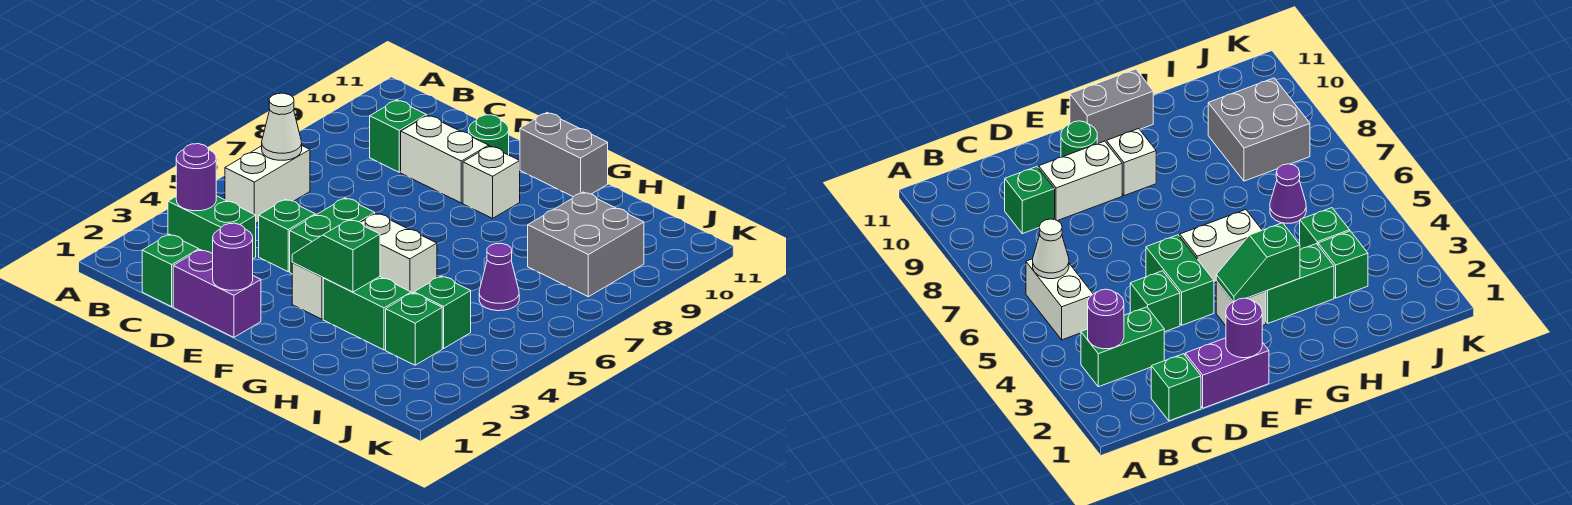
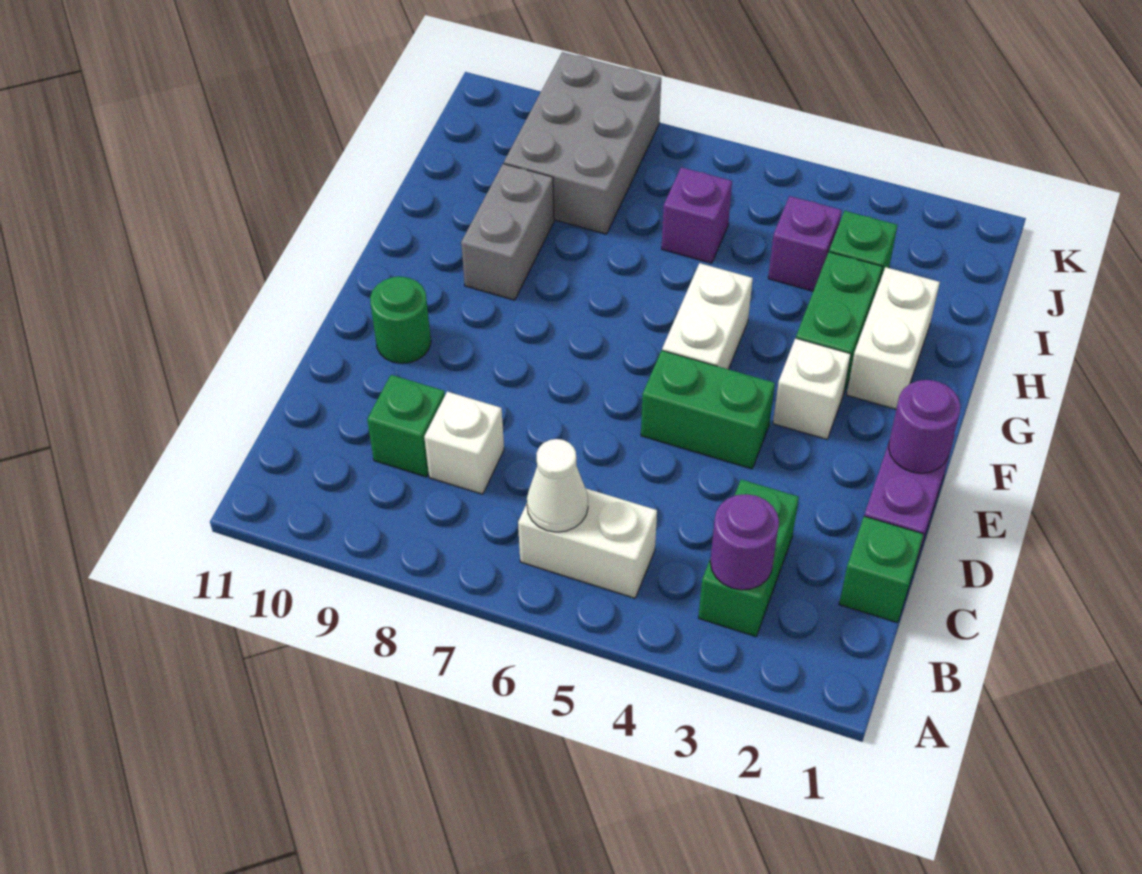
green brick D4 level 1 -> none
white brick D9:E9 level 1 -> white brick G2:H2 level 1
green slope F3:G3 level 2 top G -> none
white brick F9 level 1 -> white brick C8 level 1
grey brick F11:G11 level 1 -> grey brick G9:H9 level 1
green brick I4 level 1 -> purple brick I4 level 1
purple cone I6 level 1 -> purple brick I6 level 1
grey brick I8:J9 level 1 -> grey brick I8:K9 level 1

